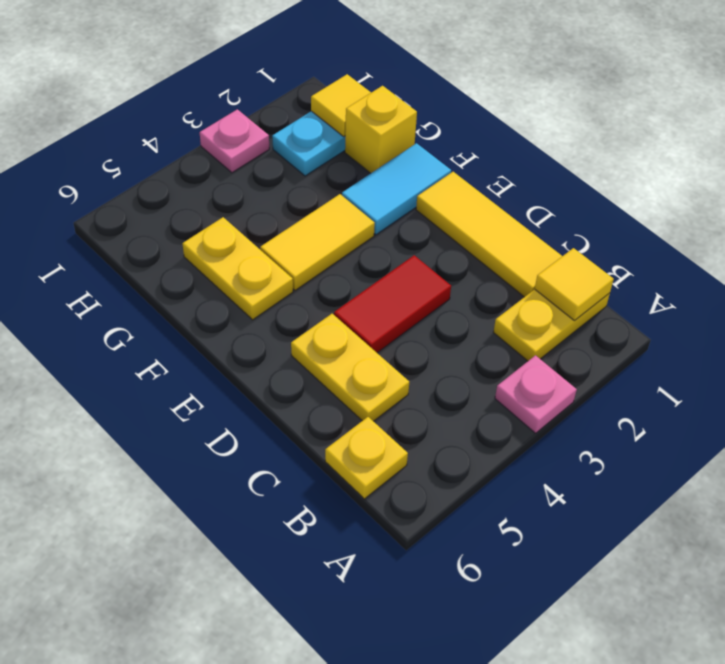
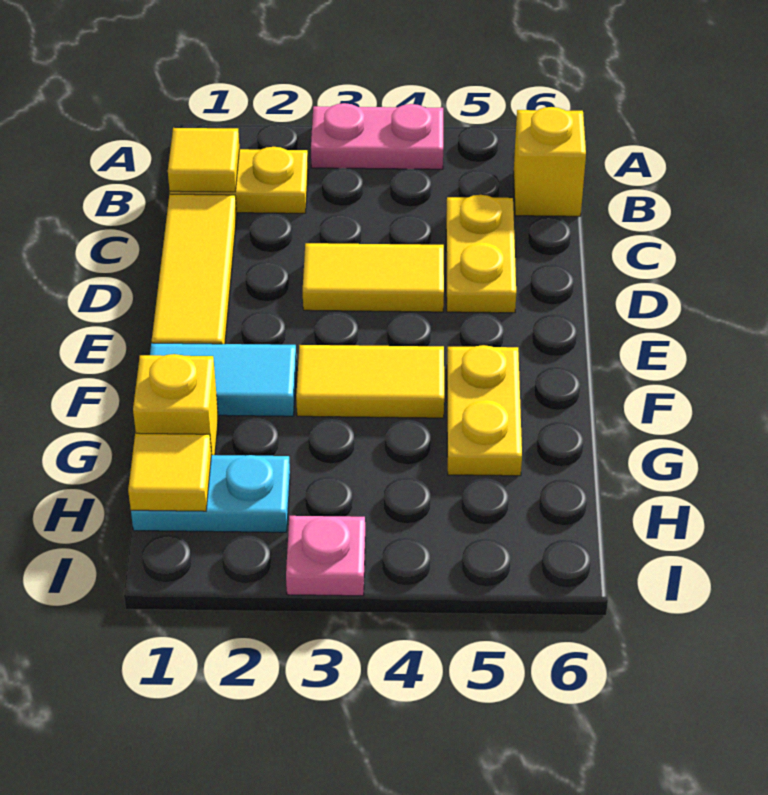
pink plate A3 level 1 -> pink plate A3:A4 level 1
yellow plate B6 level 1 -> yellow brick B6 level 1
red tile D3:D4 level 1 -> yellow tile D3:D4 level 1

